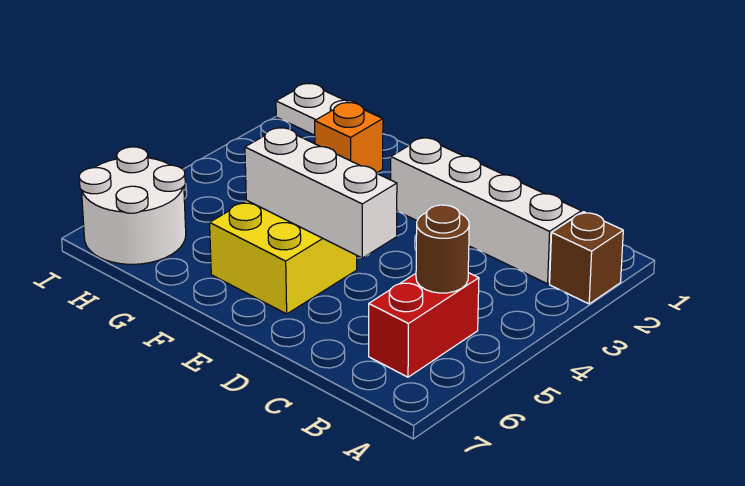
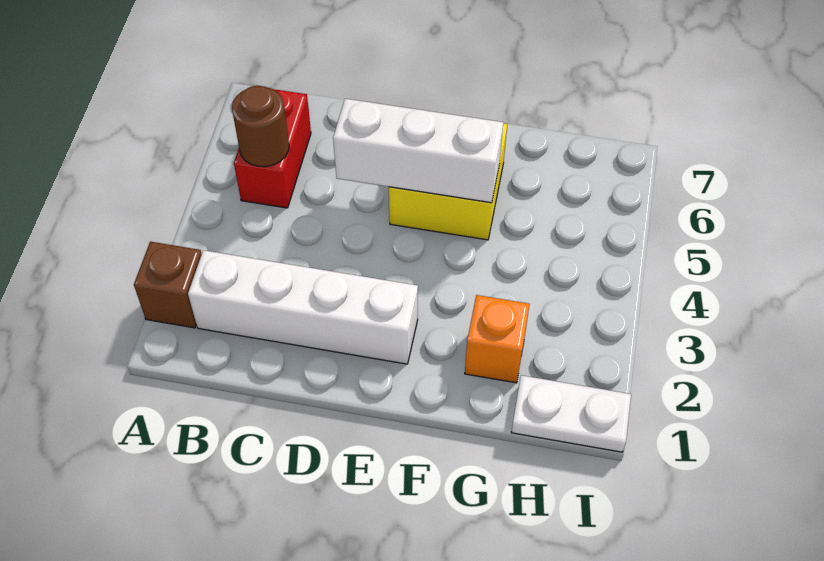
white round brick H6:I7 level 1 -> none

